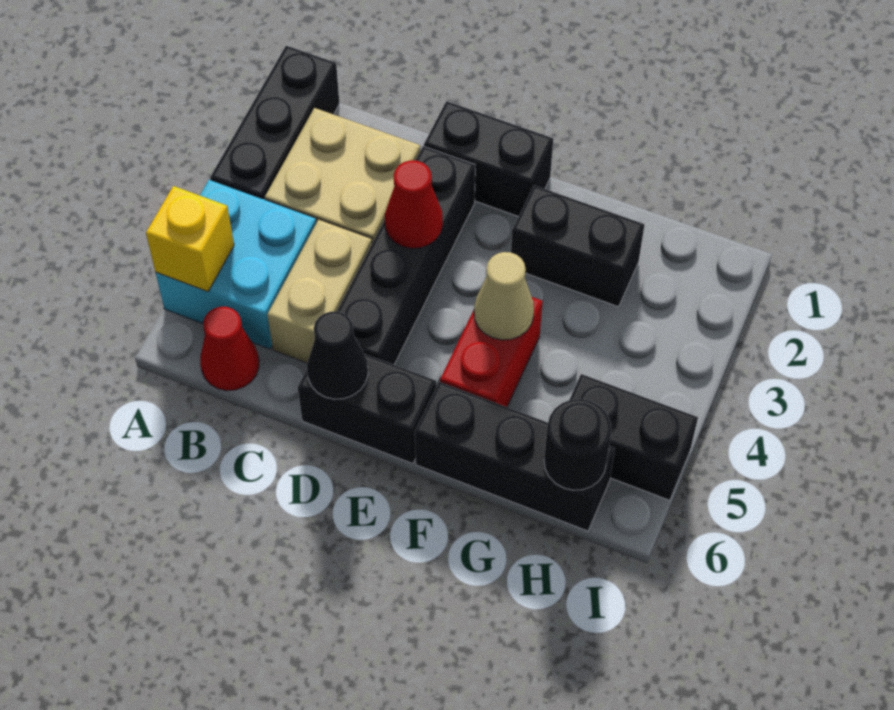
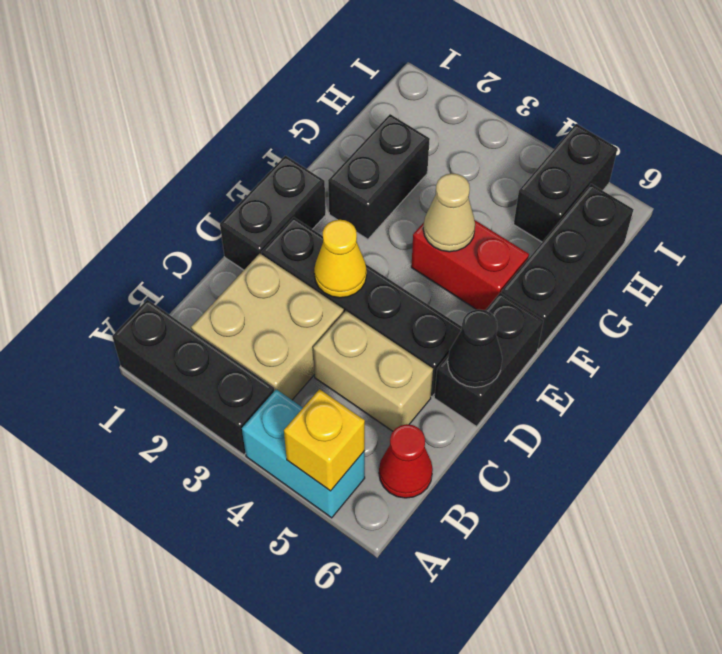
cyan brick A4:B5 level 1 -> cyan brick A4:A5 level 1
red cone D3 level 2 -> yellow cone D3 level 2
black round brick H6 level 2 -> none

